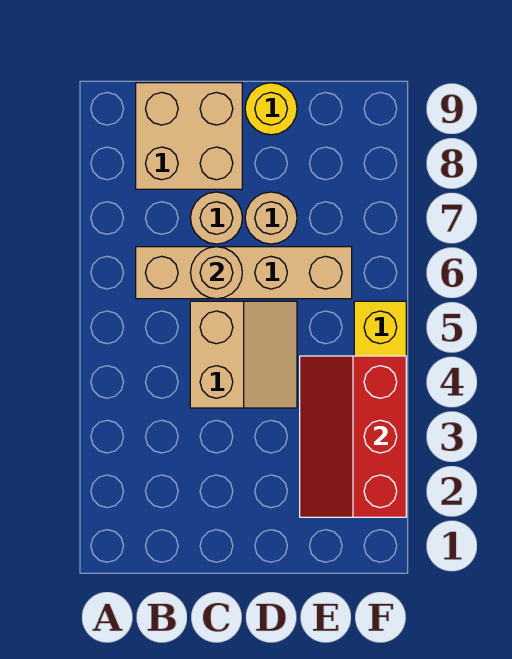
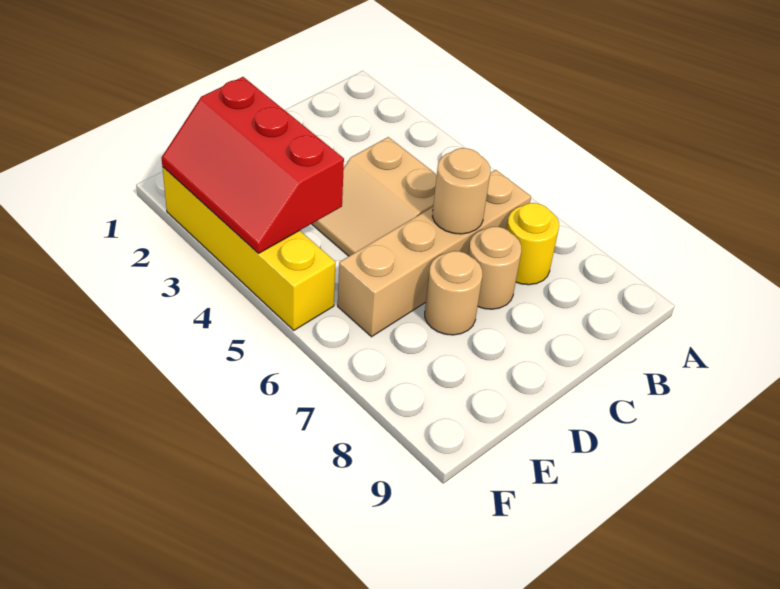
tan brick B8:C9 level 1 -> none
yellow round brick D9 level 1 -> yellow round brick B7 level 1
red slope E2:F4 level 2 top F -> red slope E2:F4 level 2 top E

